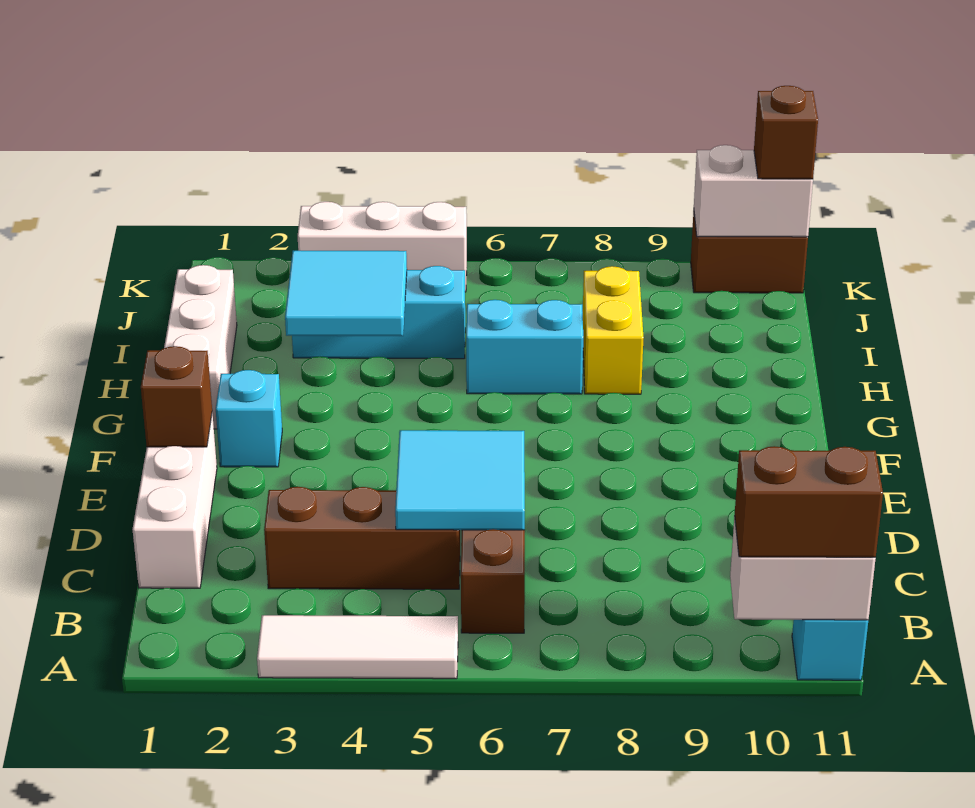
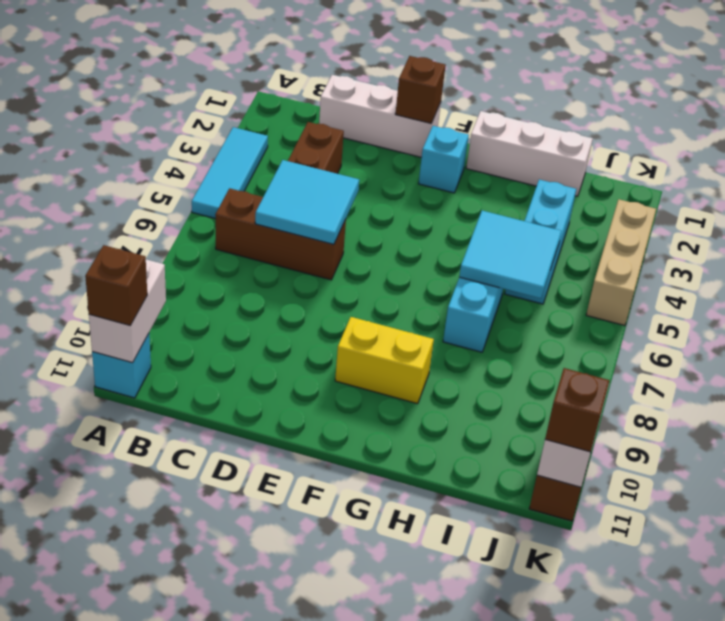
white tile A3:A5 level 1 -> cyan tile A3:A5 level 1
brown brick A10:A11 level 3 -> brown brick A11 level 3
cyan tile H3:I4 level 2 -> cyan tile H5:I6 level 2
yellow brick H8:I8 level 1 -> yellow brick F9:G9 level 1
white brick K3:K5 level 1 -> tan brick K3:K5 level 1

